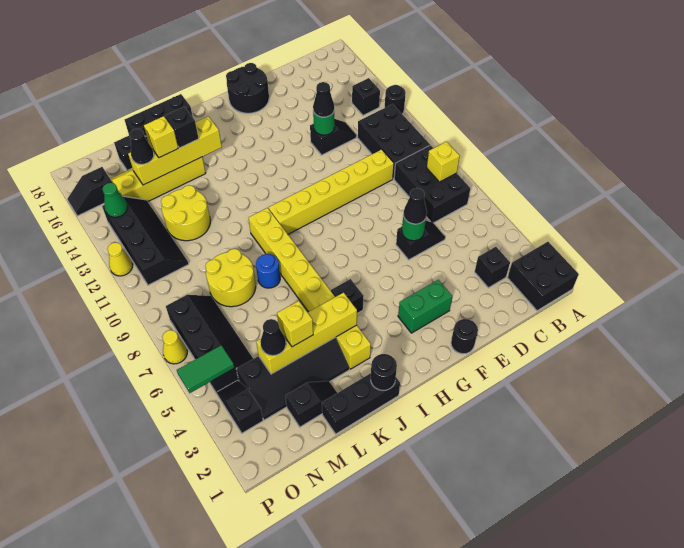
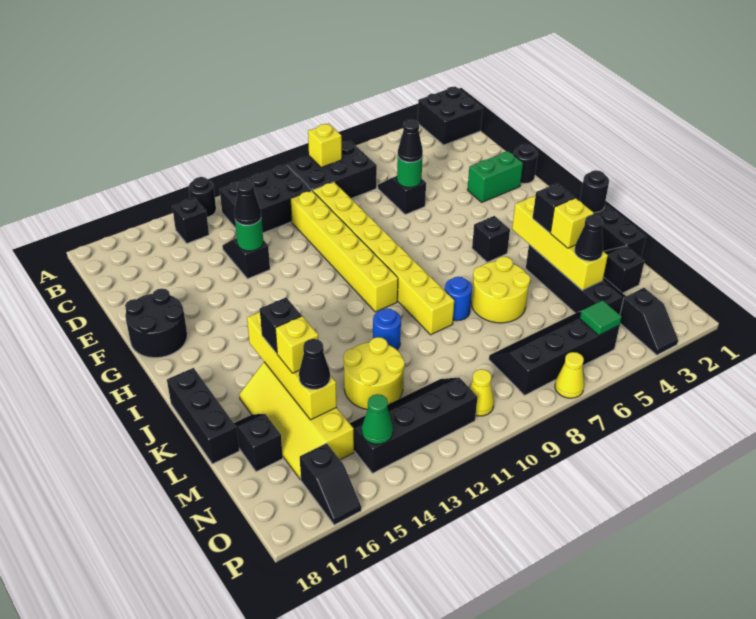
black brick C3 level 1 -> black brick K4 level 3
green brick F3:G3 level 1 -> green brick F2:F3 level 1
yellow brick J3:J10 level 1 -> yellow brick D9:K9 level 1
none -> blue round brick K11 level 1
yellow round brick L8:M9 level 1 -> yellow round brick K6:L7 level 1
black slope O3:O4 level 1 top 3 -> black slope O3:P3 level 1 top O
green tile O5:P5 level 2 -> green tile O5 level 2
yellow cone P12 level 1 -> yellow cone O10 level 1

